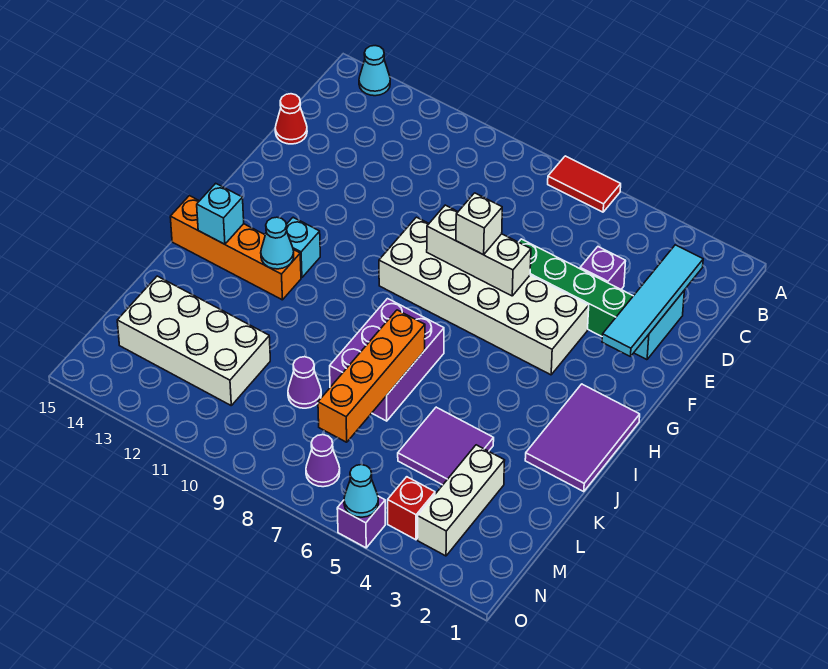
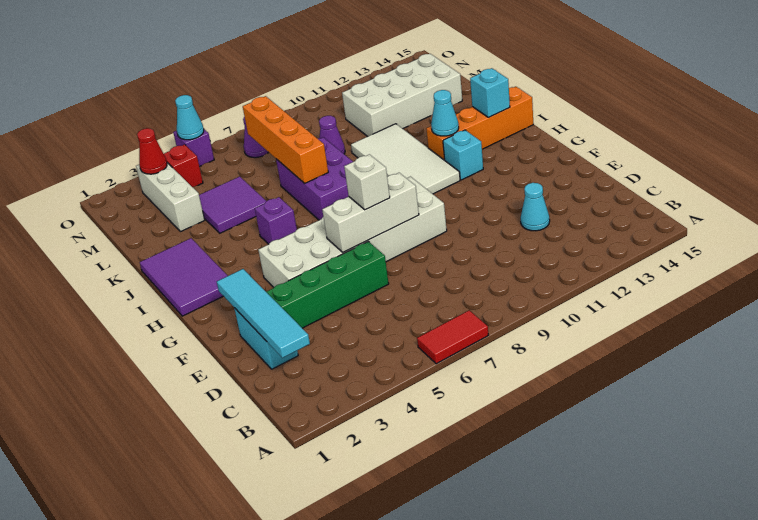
cyan cone A14 level 1 -> cyan cone D12 level 1
purple brick D4 level 1 -> purple brick I5 level 1
red cone D15 level 1 -> red cone N3 level 2
none -> white tile H10:K11 level 1

